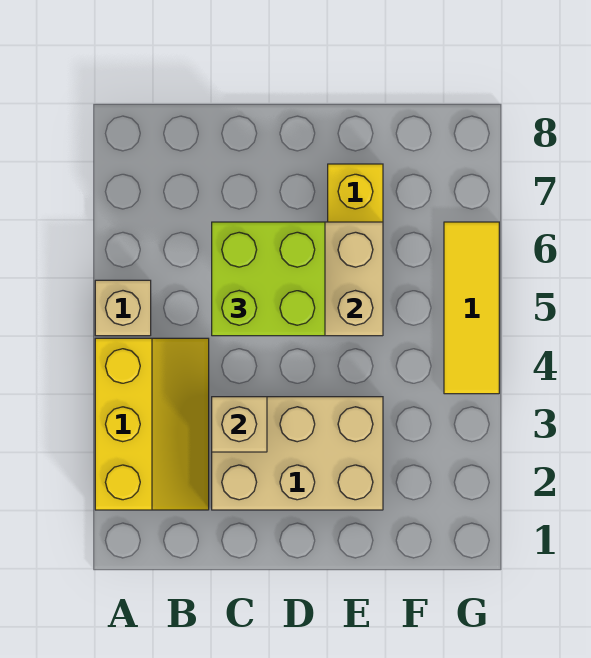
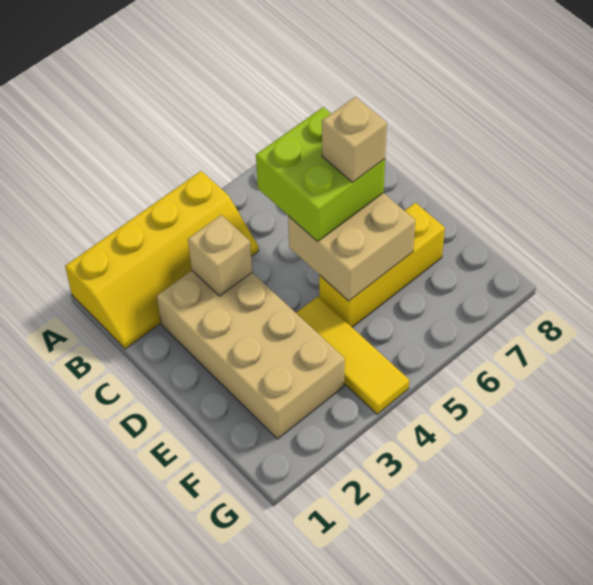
yellow slope A2:B4 level 1 top A -> yellow slope A1:B4 level 1 top A
tan brick A5 level 1 -> tan brick D6 level 4
tan brick C2:E3 level 1 -> tan brick C2:F3 level 1
yellow tile G4:G6 level 1 -> yellow tile E4:G4 level 1

